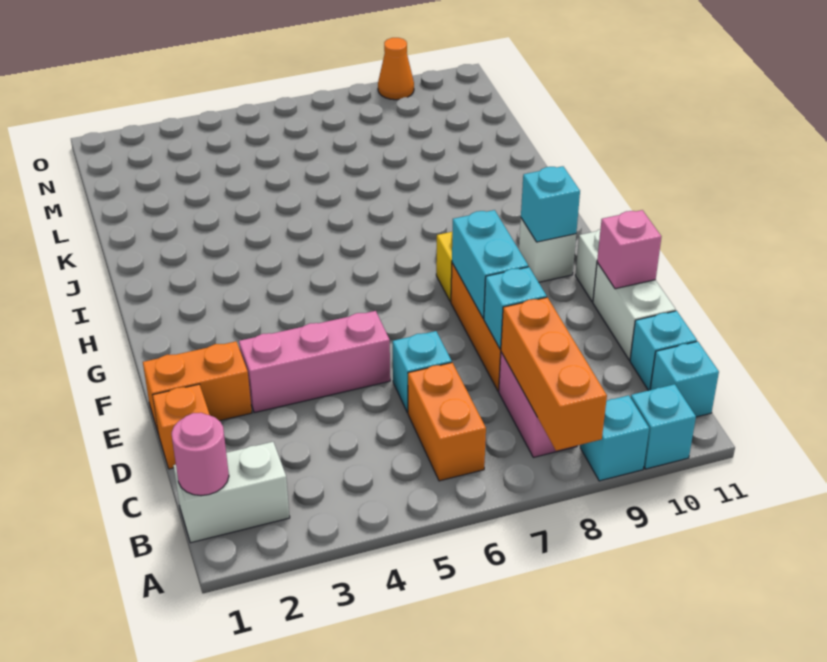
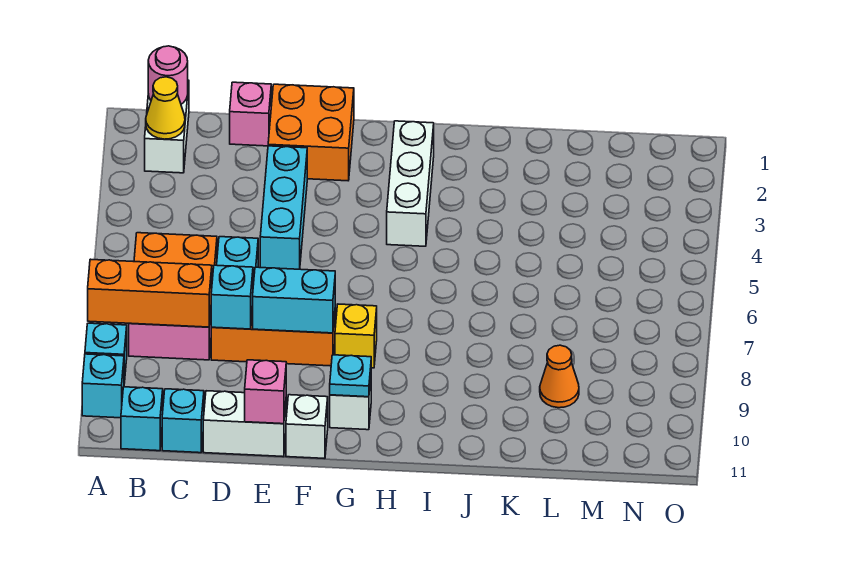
none -> yellow cone B2 level 2
orange brick D1 level 1 -> pink brick D1 level 1
orange brick E1:E2 level 1 -> orange brick E1:F2 level 1
pink brick E3:E5 level 1 -> cyan brick E3:E5 level 1
cyan brick G10 level 2 -> cyan plate G10 level 2
none -> white brick H2:H4 level 1
orange cone O9 level 1 -> orange cone L9 level 1

